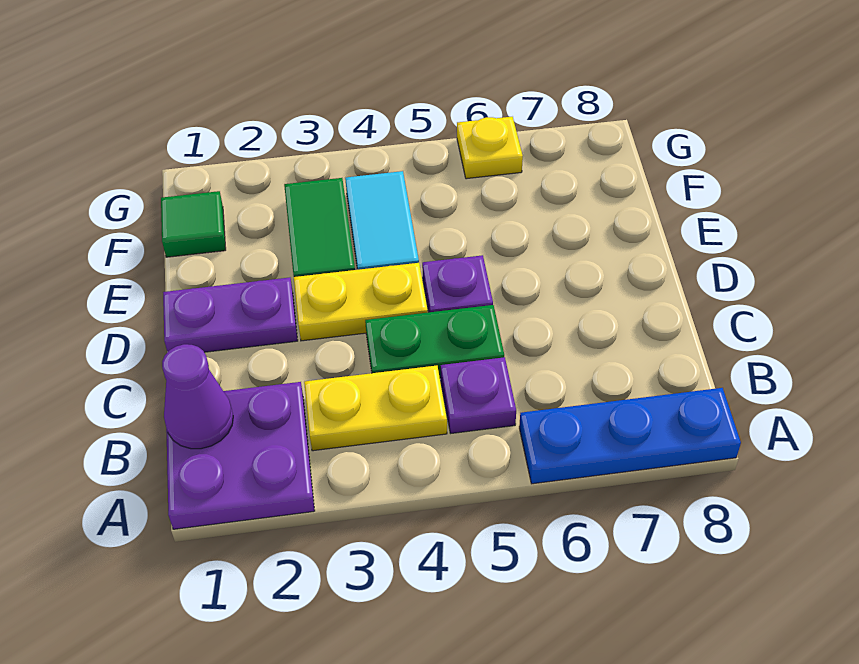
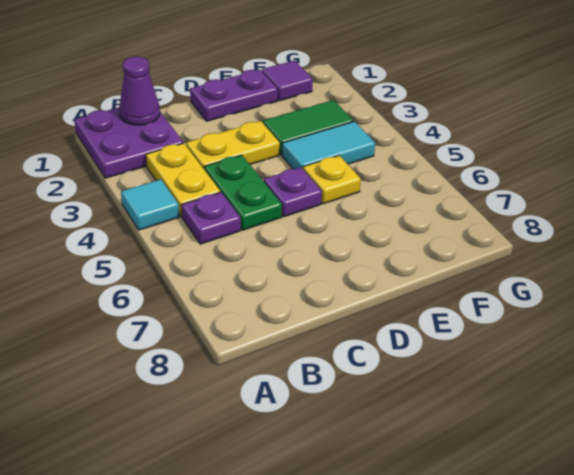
none -> cyan tile A4 level 1
blue plate A6:A8 level 1 -> none
purple plate D1:D2 level 1 -> purple plate D1:E1 level 1
yellow plate D3:D4 level 1 -> yellow plate C3:D3 level 1
green tile F1 level 1 -> purple tile F1 level 1
yellow plate G6 level 1 -> yellow plate E5 level 1

